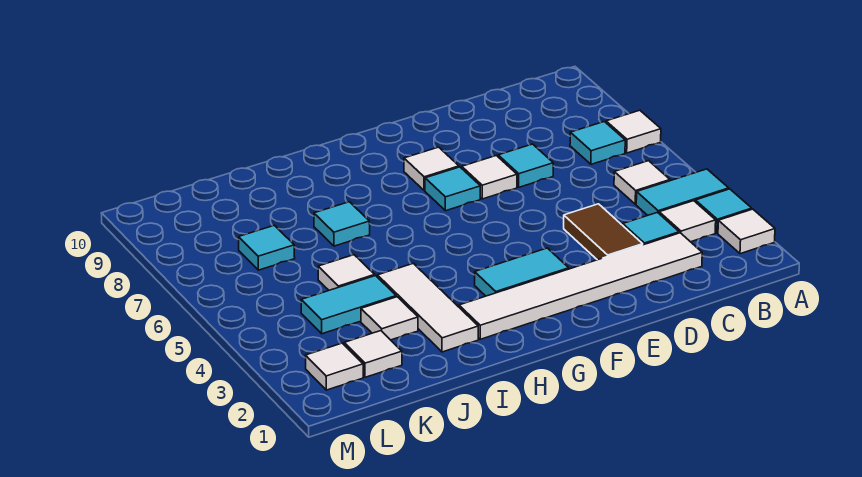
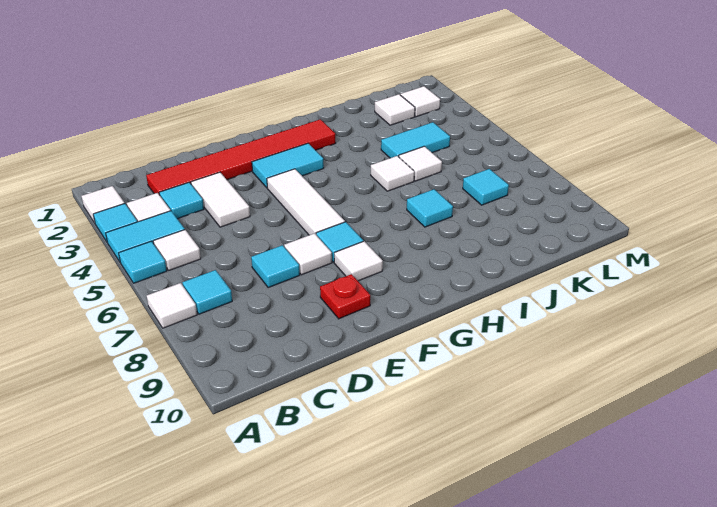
none -> cyan tile A5 level 1
white tile C2:H2 level 1 -> red tile C2:H2 level 1
brown tile D3:D4 level 1 -> white tile D3:D4 level 1
none -> red plate E9 level 1
white tile I2:I4 level 1 -> white tile F4:F6 level 1
white tile J3 level 1 -> white tile I5 level 1

